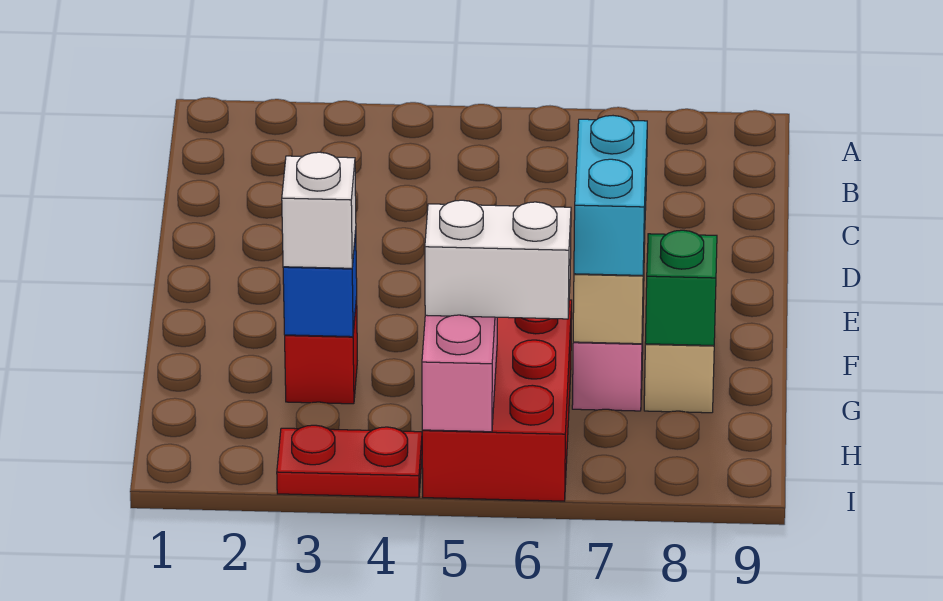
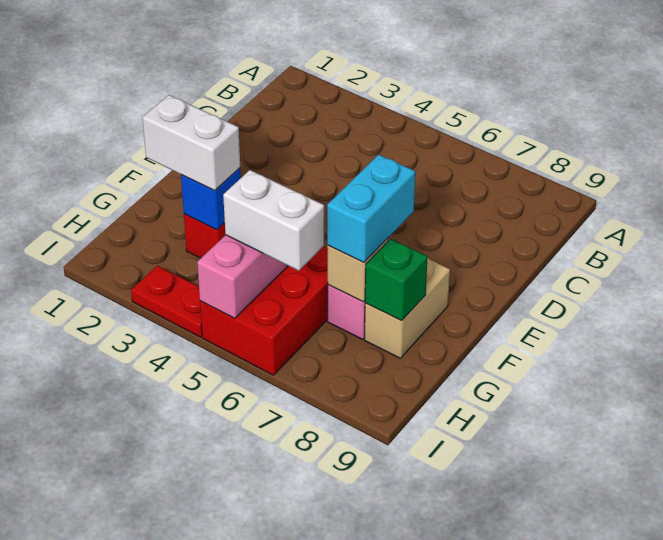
white brick G3 level 3 -> white brick G2:G3 level 3

